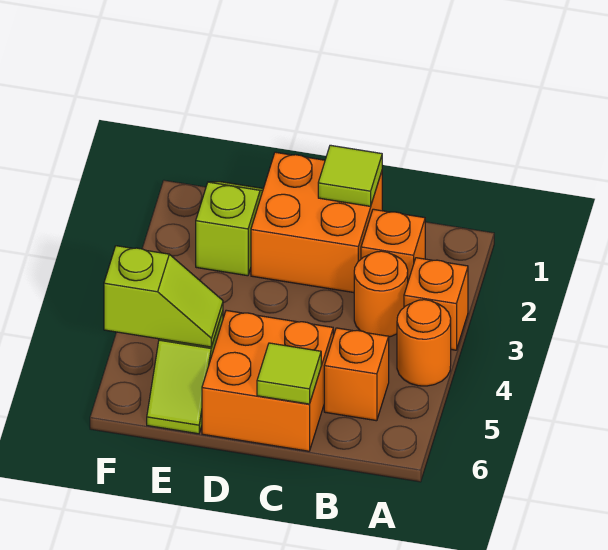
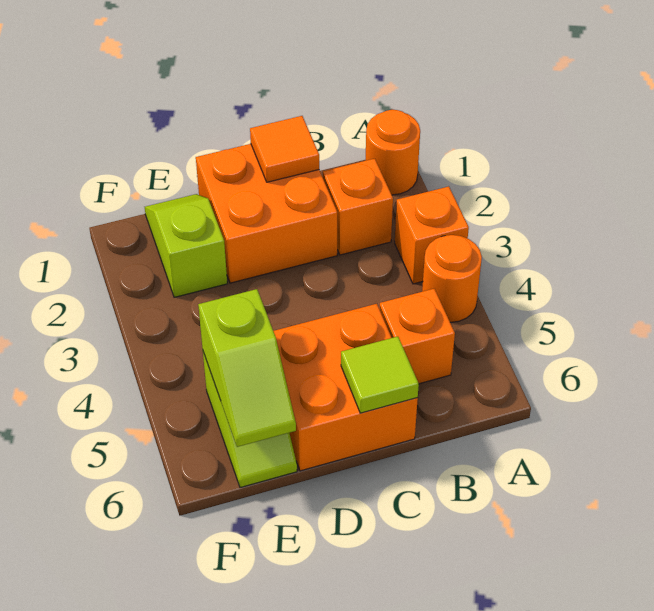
orange round brick B3 level 1 -> orange round brick A1 level 1
lime tile C1 level 2 -> orange tile C1 level 2
lime slope E5:F5 level 2 top F -> lime slope E5:E6 level 2 top 5

